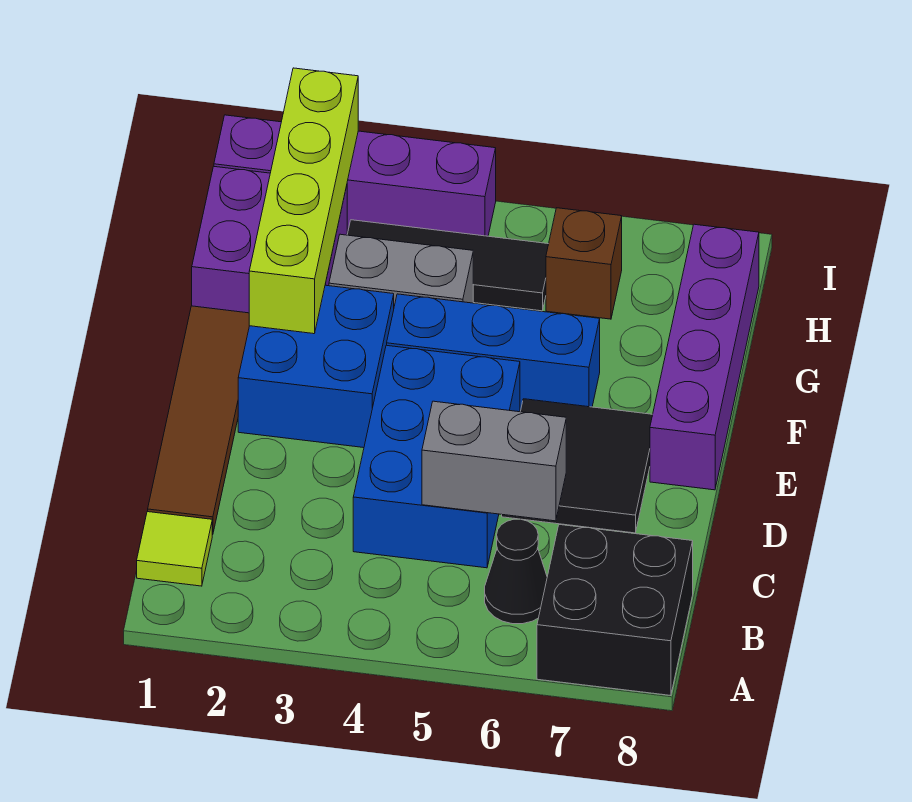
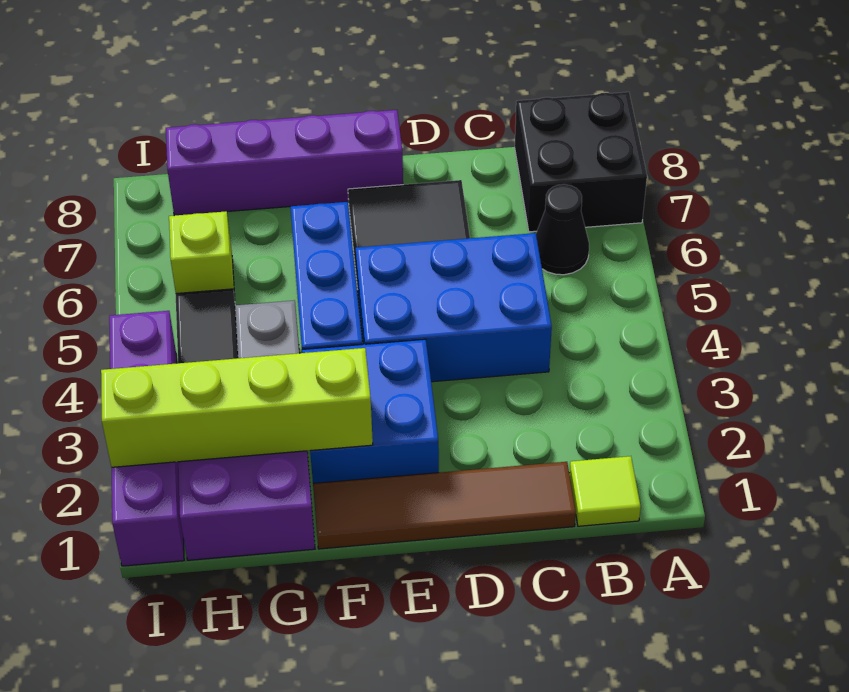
grey brick C5:C6 level 2 -> none
brown brick H6 level 1 -> lime brick H6 level 1

